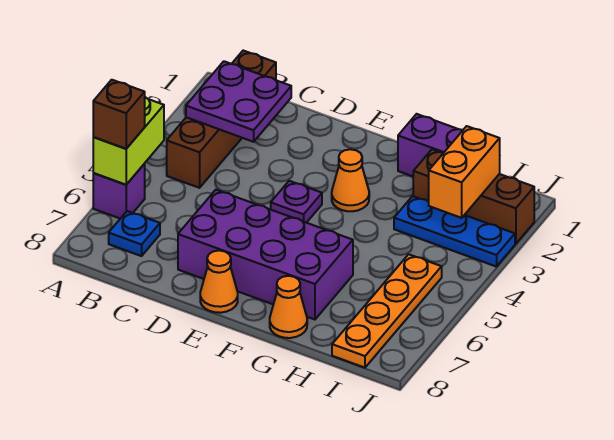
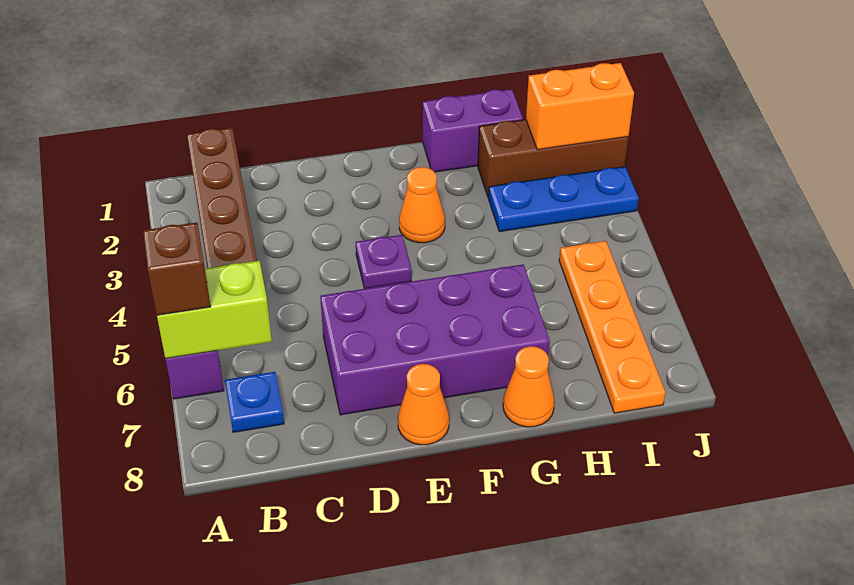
lime brick A5:A6 level 2 -> lime brick A6:B6 level 2
purple plate B2:C3 level 2 -> none
orange brick I2:I3 level 2 -> orange brick I2:J2 level 2

